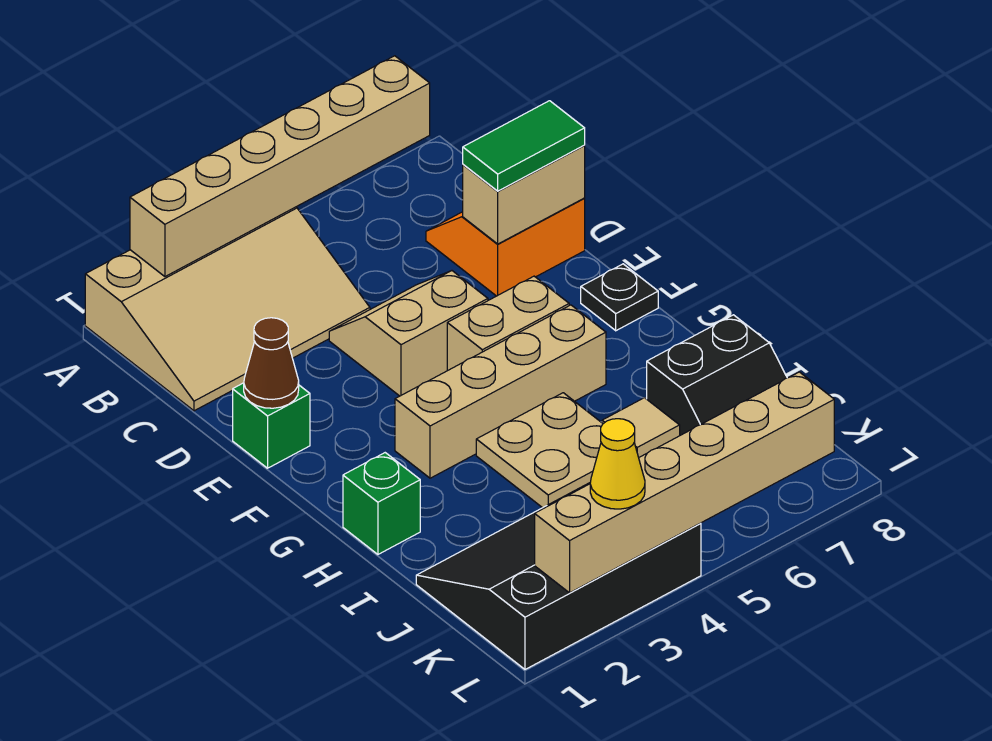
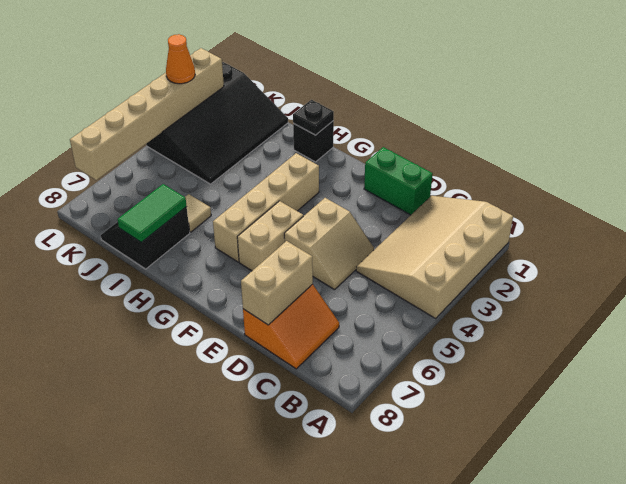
tan brick A2:A7 level 2 -> none
green tile D7:D8 level 3 -> green tile I7:I8 level 2
green brick E1 level 1 -> green brick D1:E1 level 1
brown cone E1 level 2 -> none
black plate F8 level 1 -> black plate H1 level 2
green brick H1 level 1 -> black brick H1 level 1
tan plate H4:I5 level 1 -> none
yellow cone L3 level 3 -> orange cone L3 level 3

